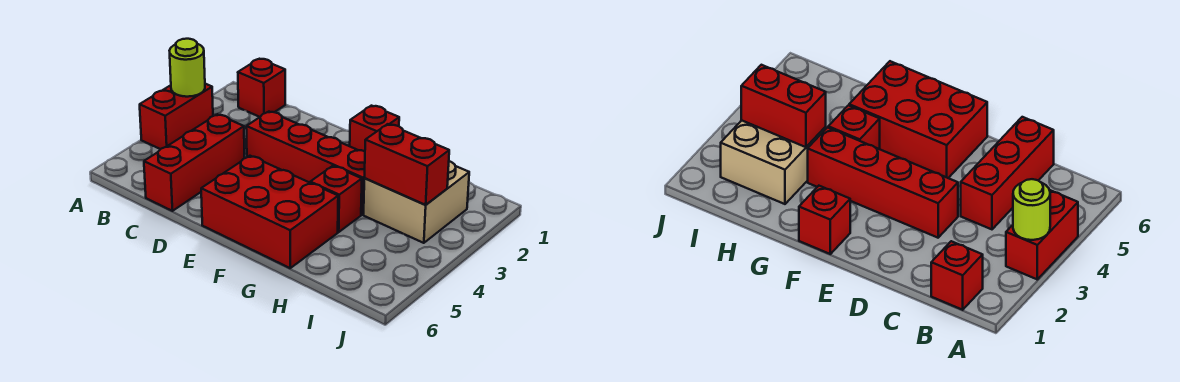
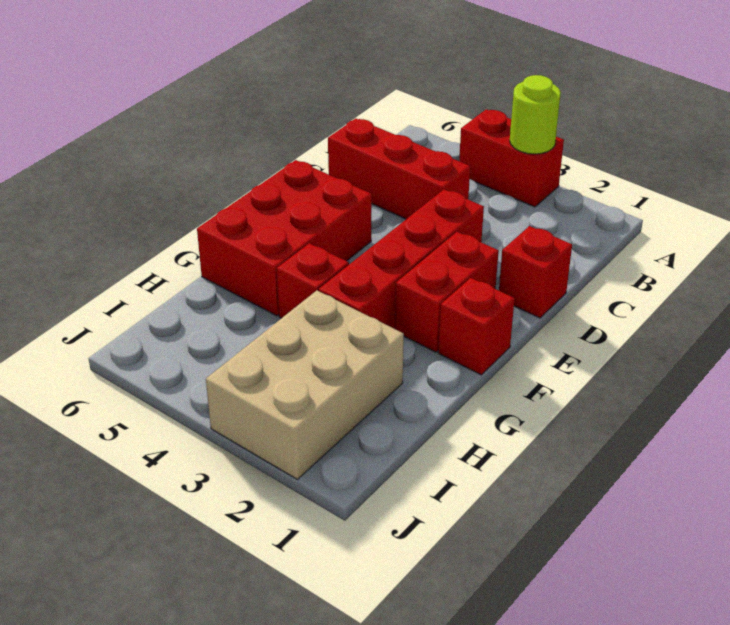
red brick B1 level 1 -> red brick D1 level 1
tan brick H2:I3 level 1 -> tan brick H2:J3 level 1
red brick H3:I3 level 2 -> red brick E2:F2 level 1

